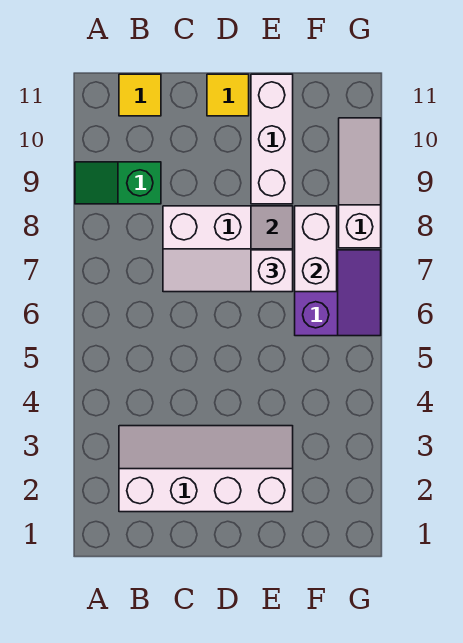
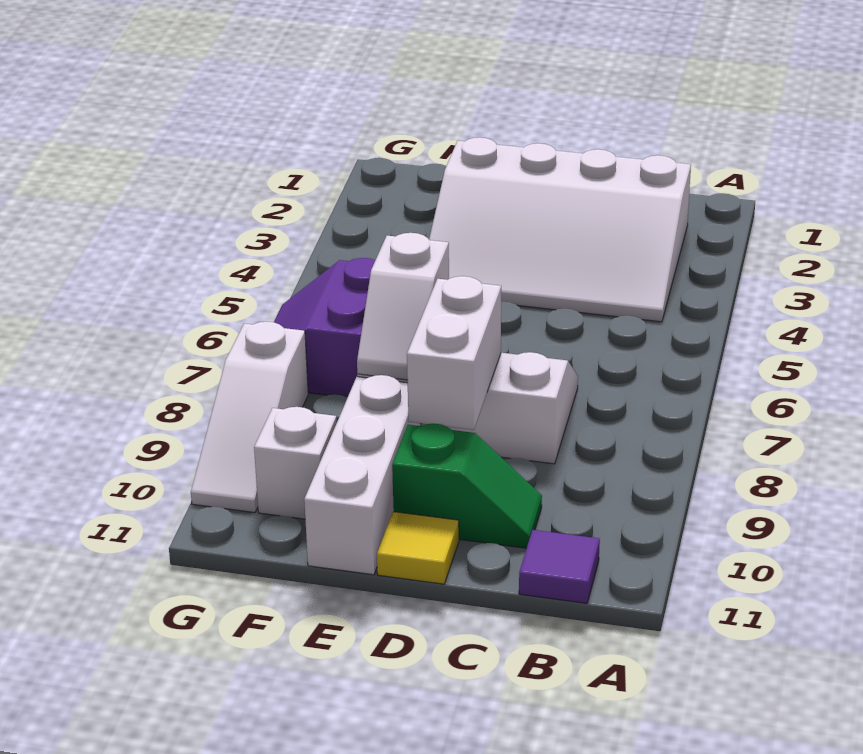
green slope A9:B9 level 1 top B -> green slope C10:D10 level 1 top D
white slope B2:E3 level 1 top 2 -> white slope B2:E4 level 1 top 2
yellow tile B11 level 1 -> purple tile B11 level 1
white brick E7 level 3 -> white brick F10 level 1
white brick F7:F8 level 2 -> white brick D8:D9 level 2

